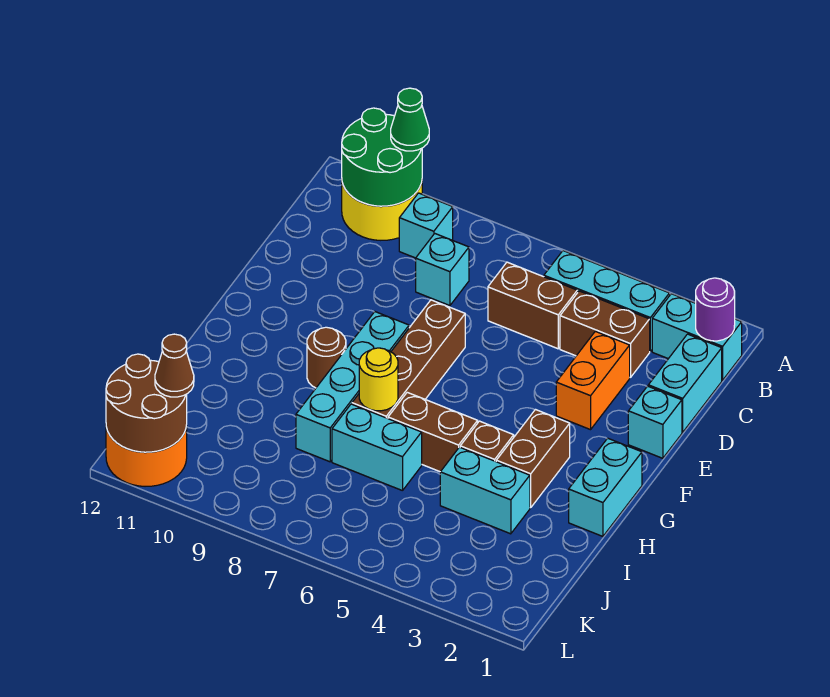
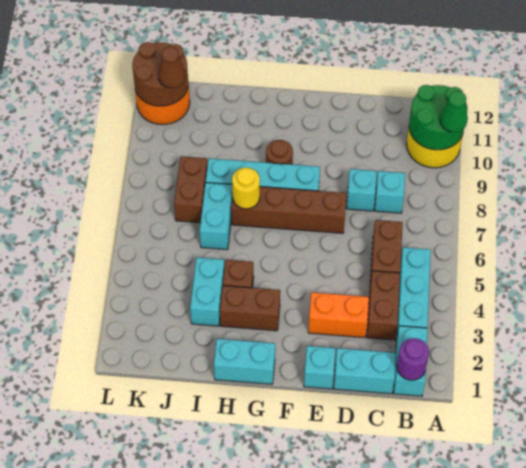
cyan brick B9 level 1 -> cyan brick D8 level 1
brown brick H5:H6 level 1 -> brown brick J7:J8 level 1

